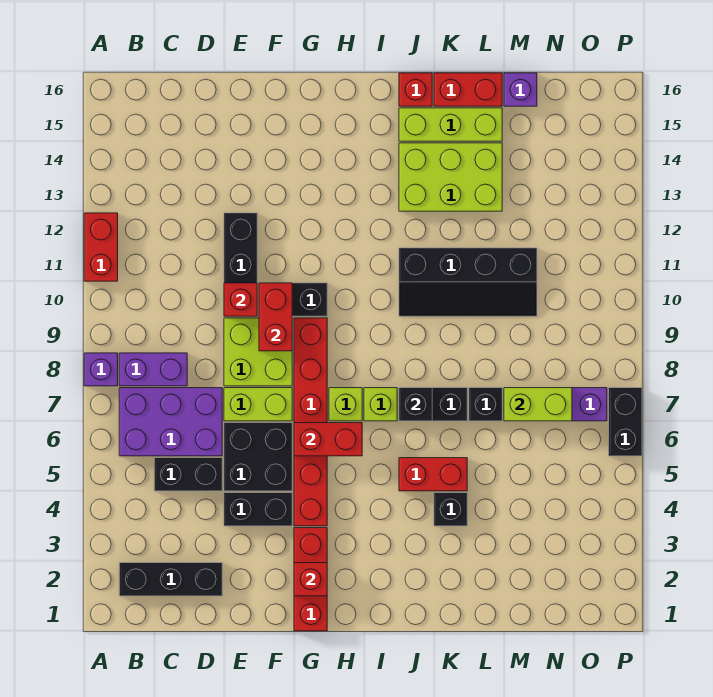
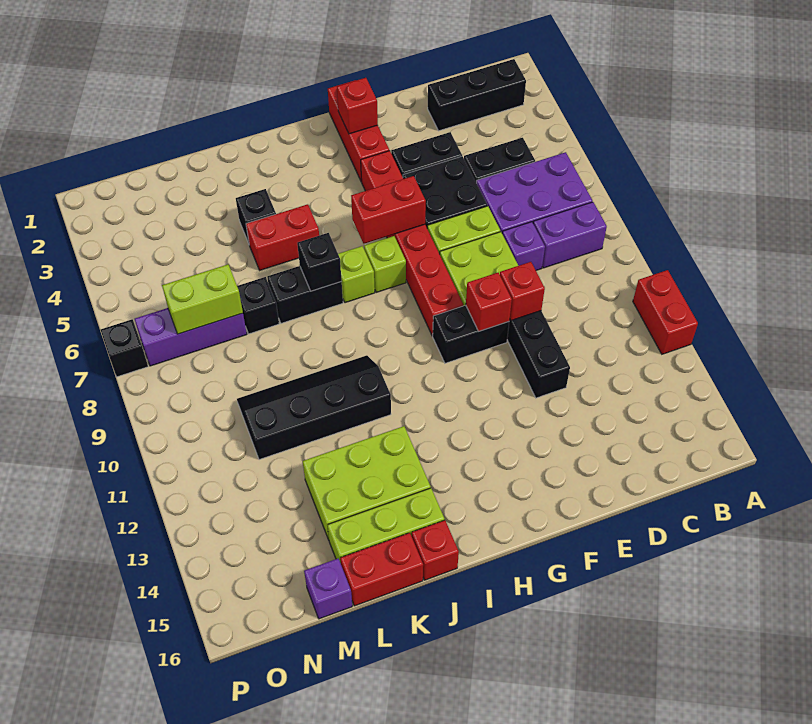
purple brick A8 level 1 -> purple brick D8 level 1
red brick F9:F10 level 2 -> red brick F10 level 2
black brick P6:P7 level 1 -> black brick P7 level 1

